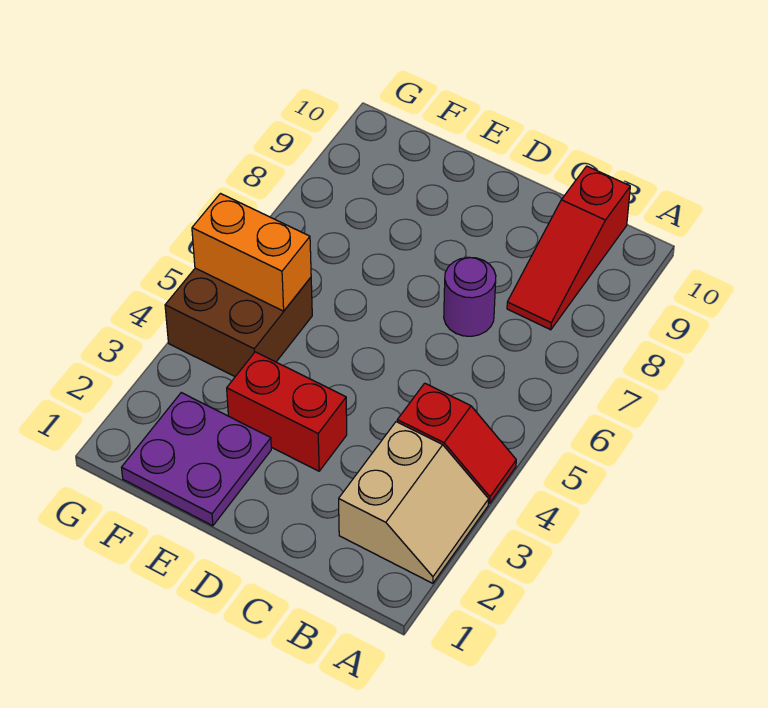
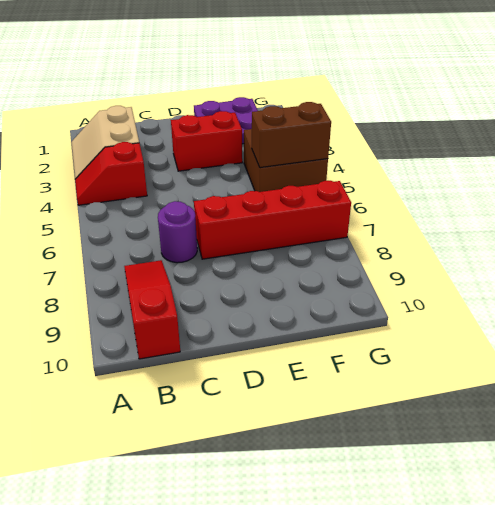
none -> red brick D7:G7 level 1
orange brick F5:G5 level 2 -> brown brick F5:G5 level 2

